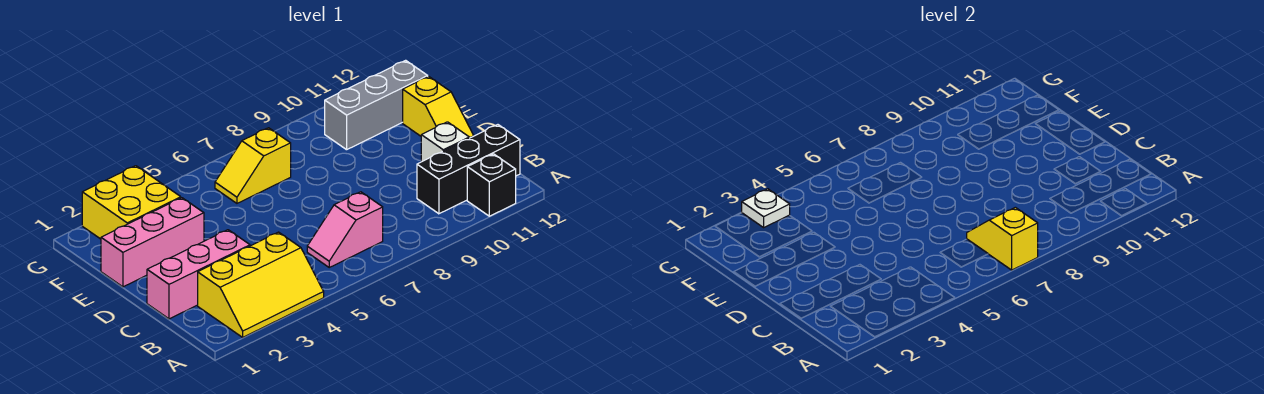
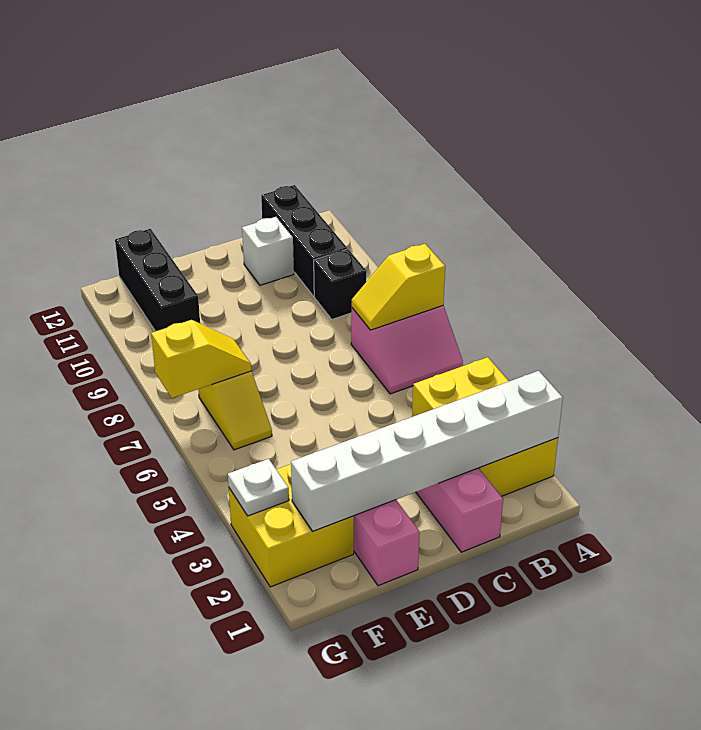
yellow slope A2:B4 level 1 top B -> yellow brick A2:B4 level 1
none -> white brick A2:F2 level 2
black brick A11 level 1 -> black brick B9 level 1
pink slope B6:B7 level 1 top 7 -> pink slope A6:B7 level 1 top 7
yellow slope D12:E12 level 1 top E -> yellow slope F7:G7 level 2 top G
grey brick F10:F12 level 1 -> black brick F10:F12 level 1

